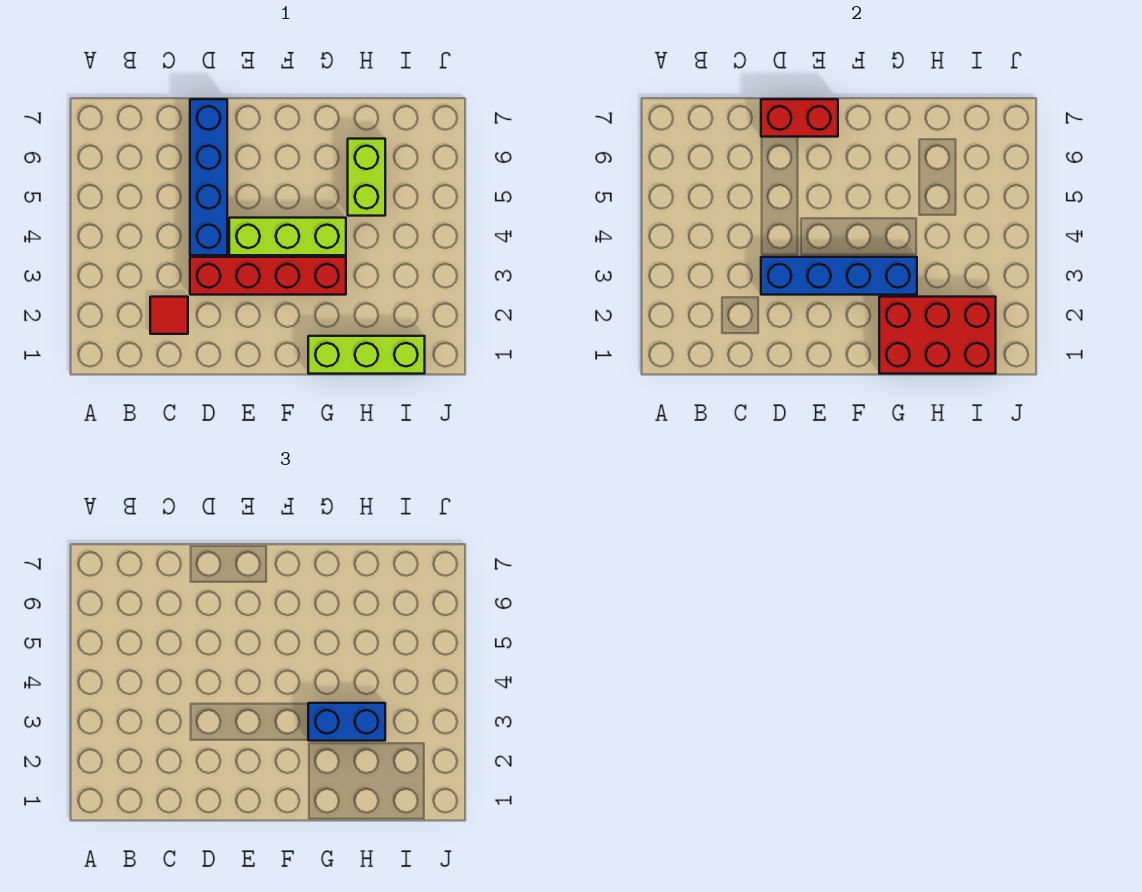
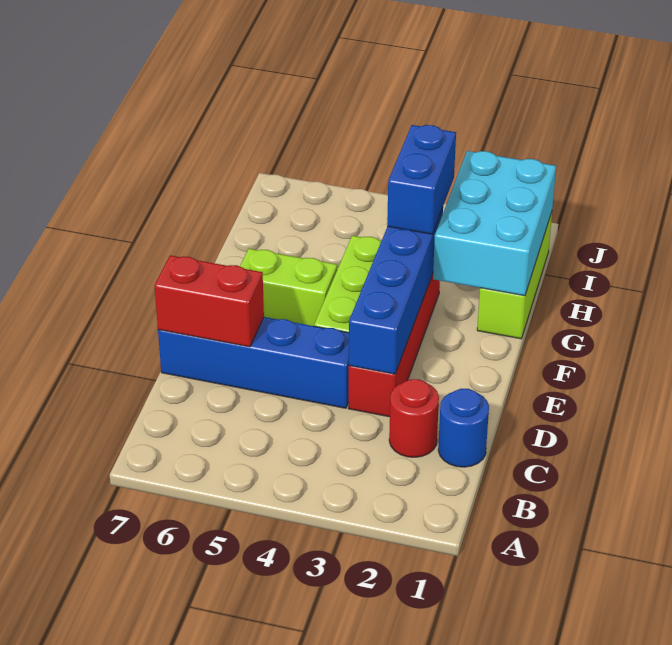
none -> blue round brick C1 level 1
red tile C2 level 1 -> red round brick C2 level 1
red brick D7:E7 level 2 -> red brick D6:D7 level 2
red brick G1:I2 level 2 -> cyan brick G1:I2 level 2
lime brick H5:H6 level 1 -> lime brick F5:F6 level 1

